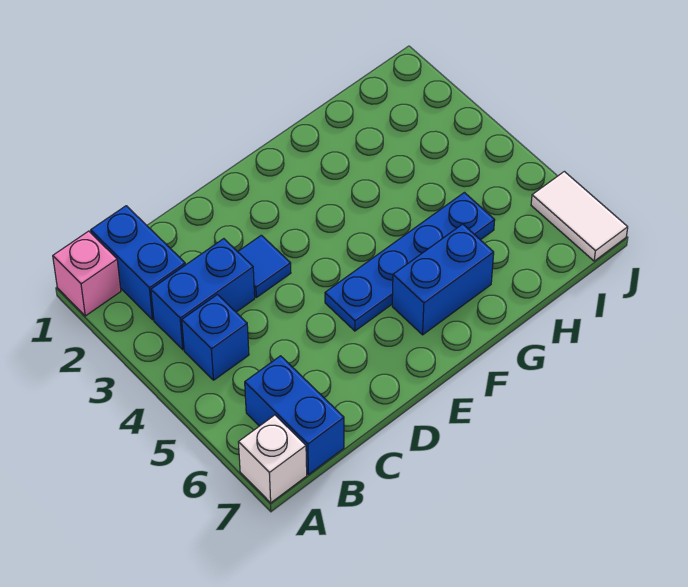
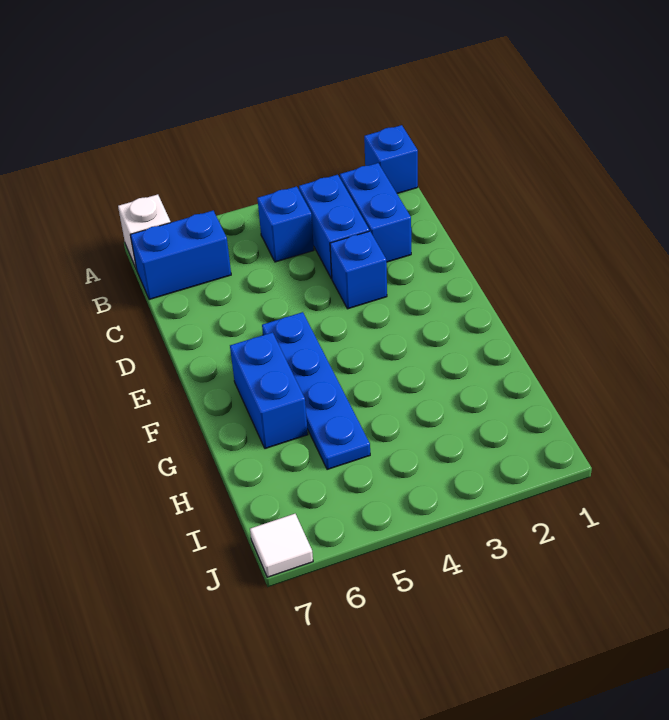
pink brick A1 level 1 -> blue brick A1 level 1
blue brick B1:B2 level 1 -> blue brick B2:C2 level 1
blue tile D3 level 1 -> blue brick D3 level 1
white tile J6:J7 level 1 -> white tile J7 level 1

